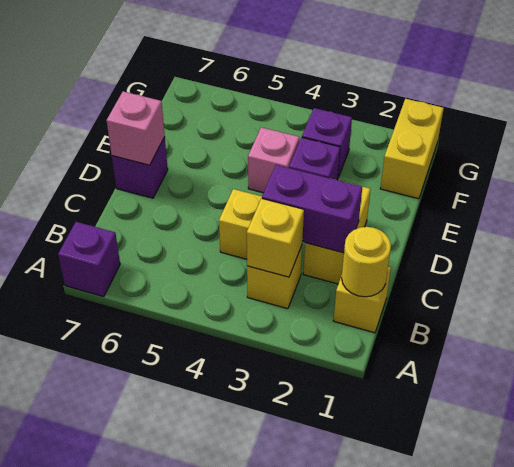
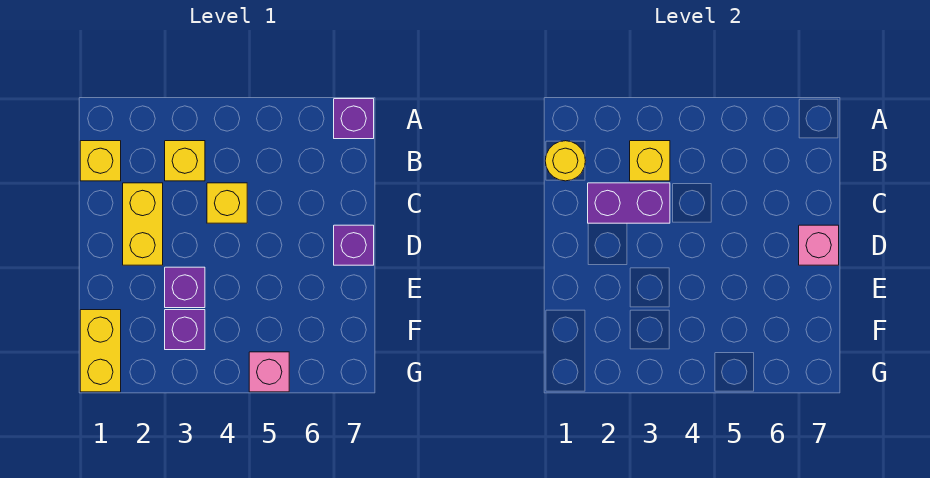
pink brick E4 level 1 -> pink brick G5 level 1

